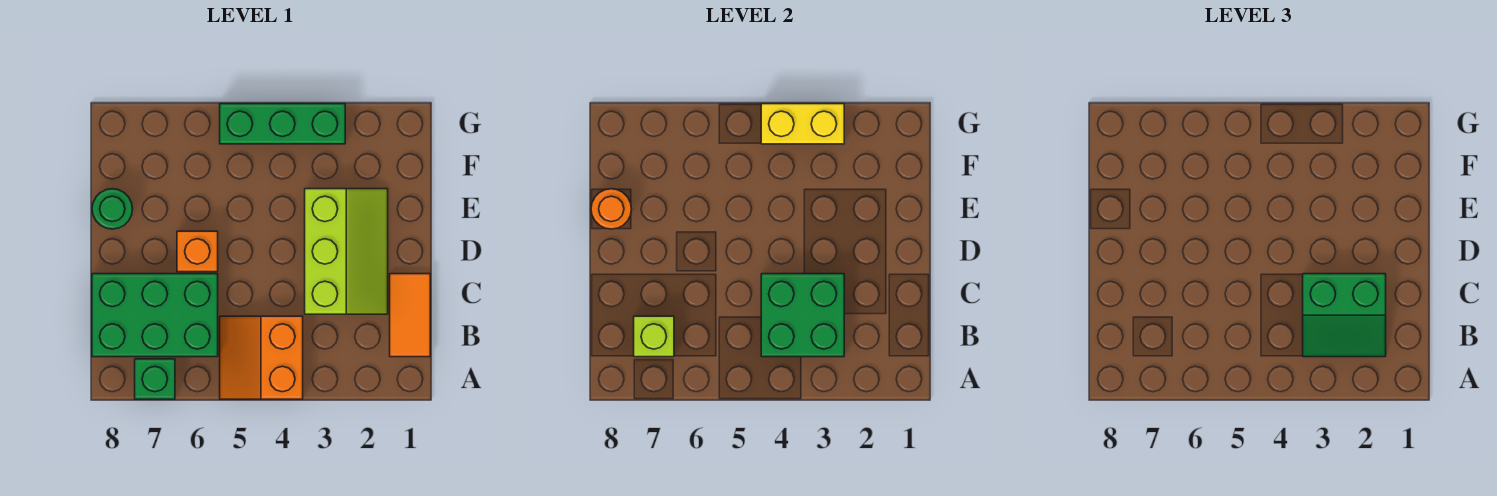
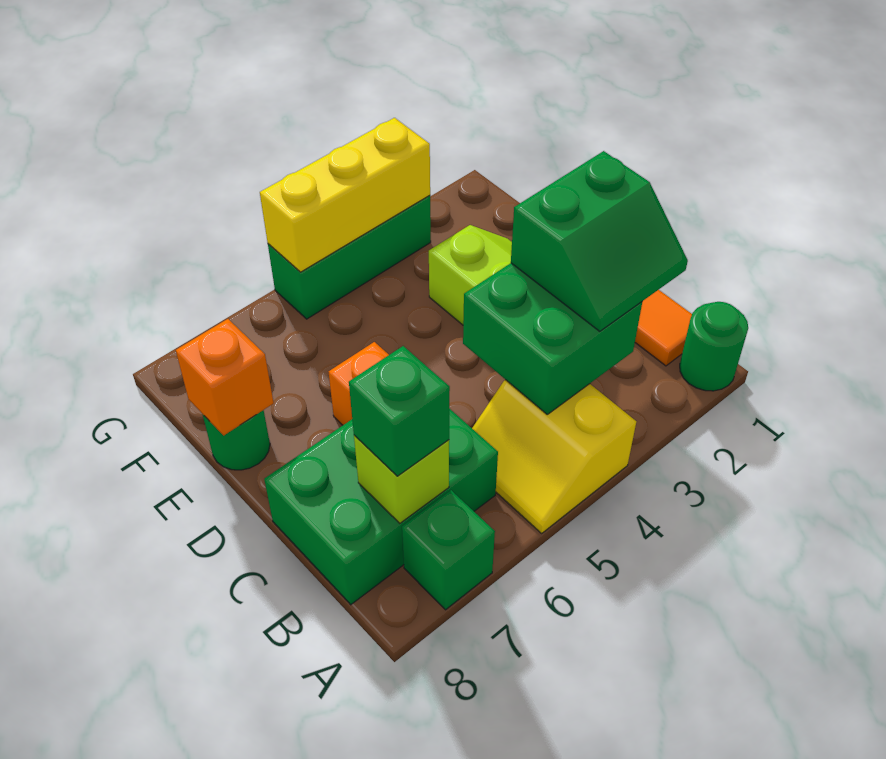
none -> green round brick A1 level 1
orange slope A4:B5 level 1 top 4 -> yellow slope A4:B5 level 1 top 4
none -> green brick B7 level 3
orange round brick E8 level 2 -> orange brick E8 level 2
yellow brick G3:G4 level 2 -> yellow brick G3:G5 level 2

